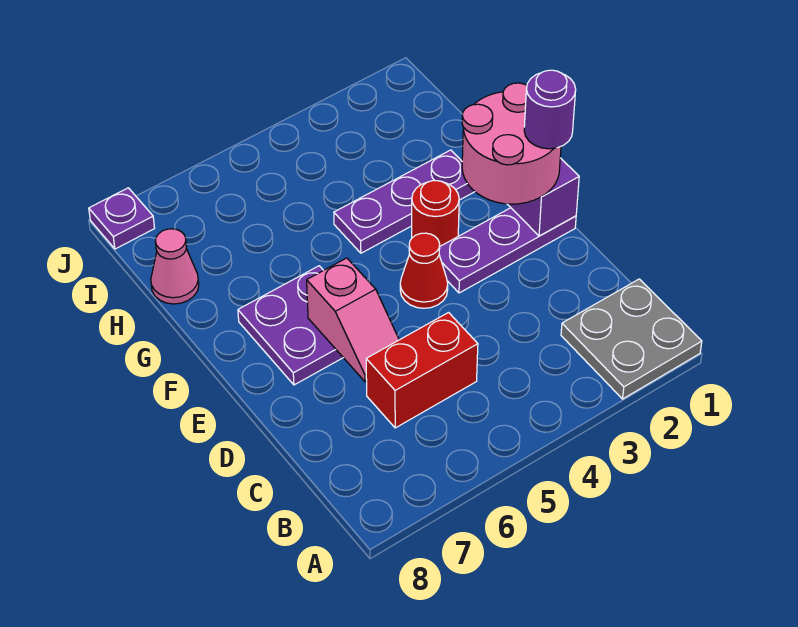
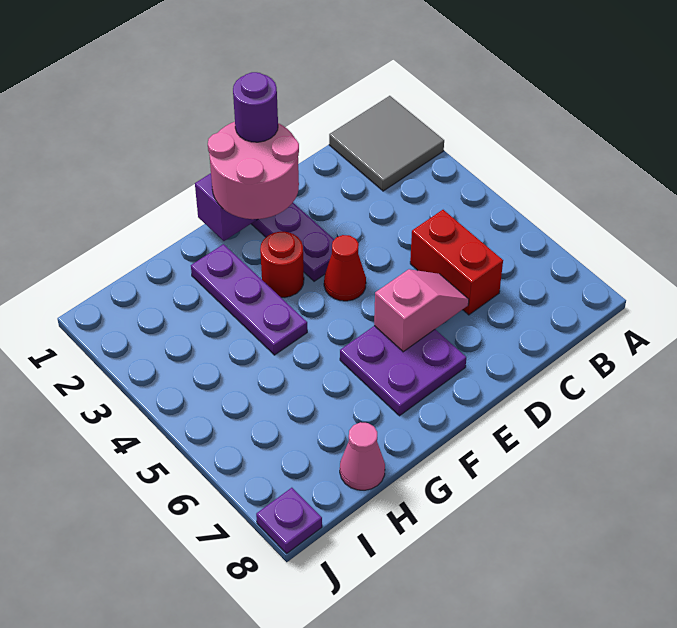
grey plate A1:B2 level 1 -> grey tile A1:B2 level 1

